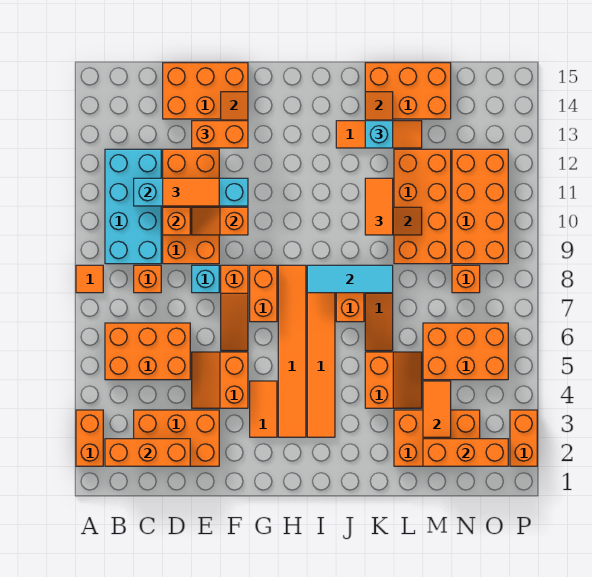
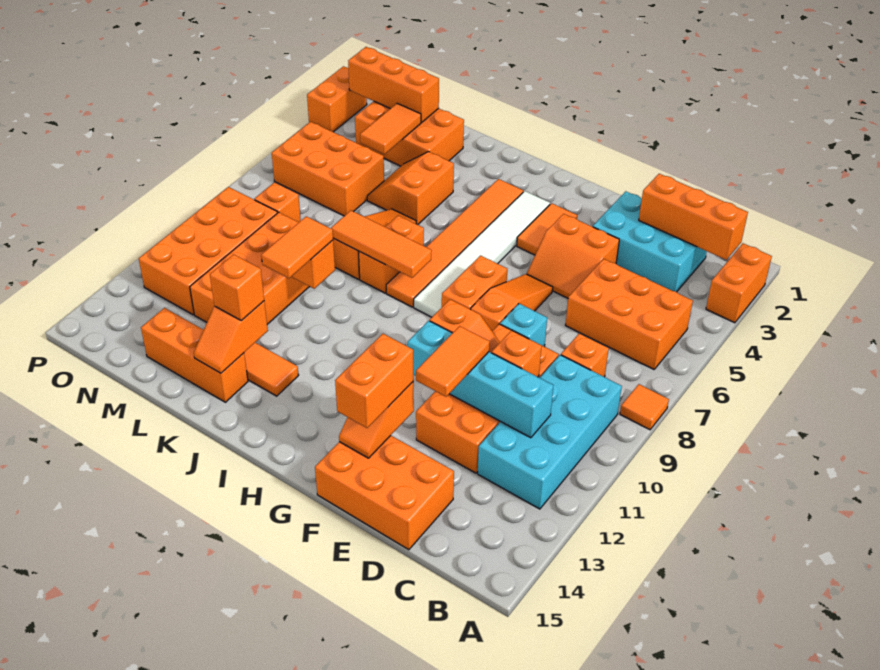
orange brick C2:E3 level 1 -> cyan brick C2:E3 level 1
orange tile D11:E11 level 3 -> orange tile E11:E12 level 3
orange slope E4:F5 level 1 top F -> orange slope E4:F5 level 1 top 4
orange brick E13:F13 level 3 -> orange brick F13:F14 level 3
orange tile H3:H8 level 1 -> white tile H3:H8 level 1
cyan tile I8:K8 level 2 -> orange tile I8:K8 level 2
cyan brick K13 level 3 -> orange brick K13 level 3
orange brick K14:M15 level 1 -> orange brick K14:M14 level 1

